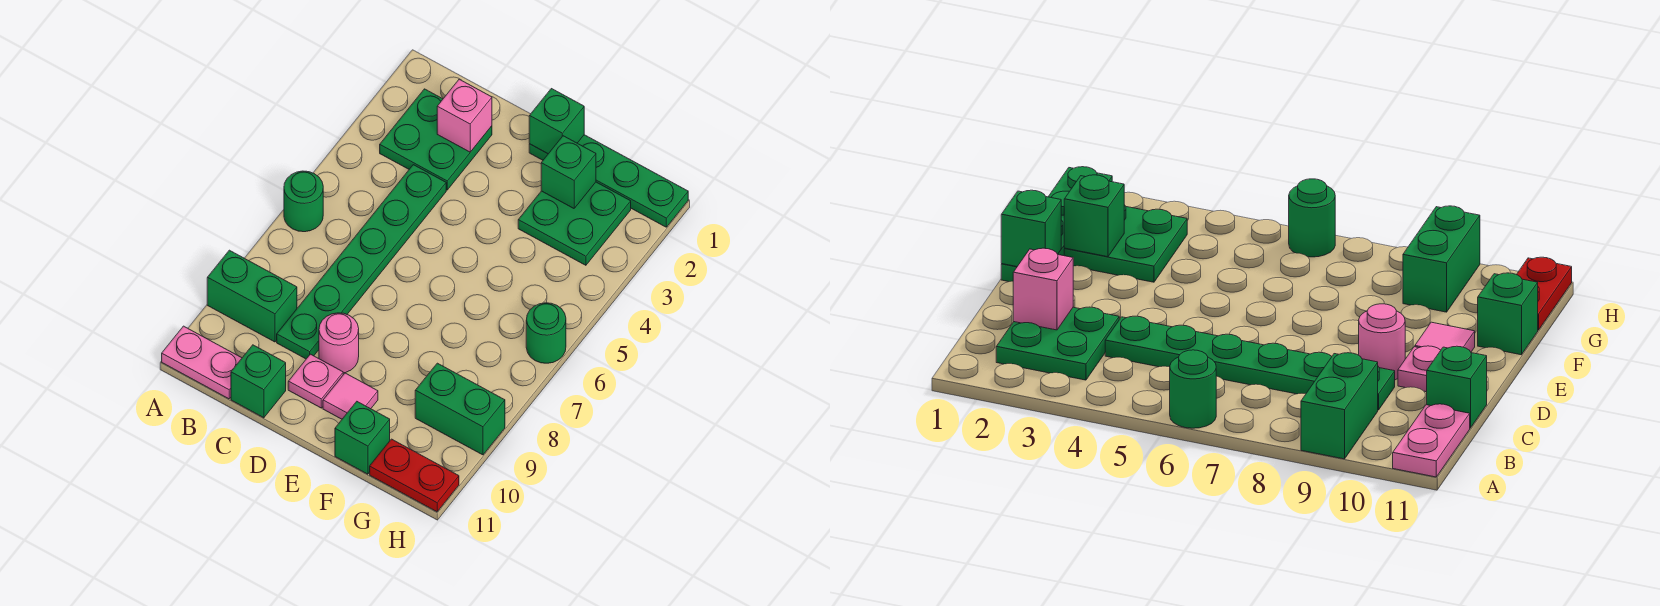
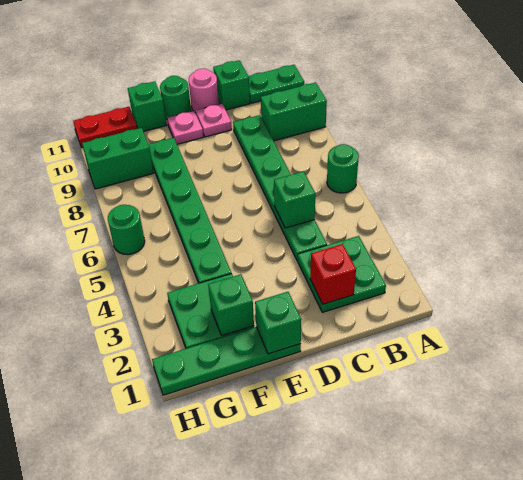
pink plate A11:B11 level 1 -> green plate A11:B11 level 1
pink brick C2 level 2 -> red brick C2 level 2
none -> green brick C5 level 2
pink round brick D9 level 1 -> pink round brick D11 level 1
pink tile E10 level 1 -> pink plate E10 level 1
none -> green round brick E11 level 1
none -> green plate F4:F9 level 1

